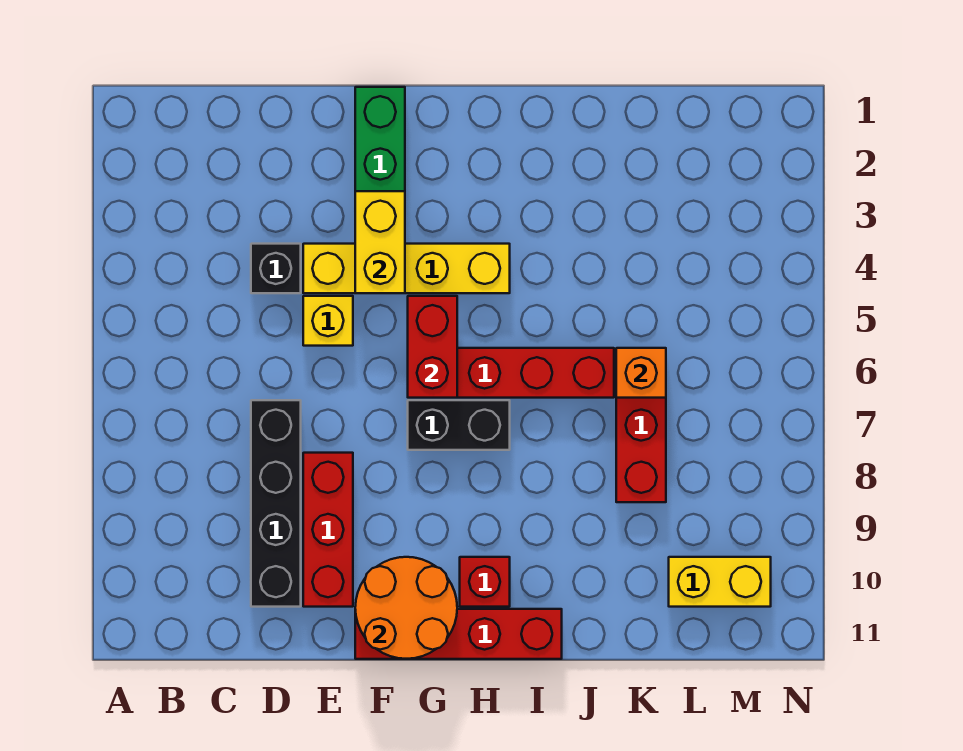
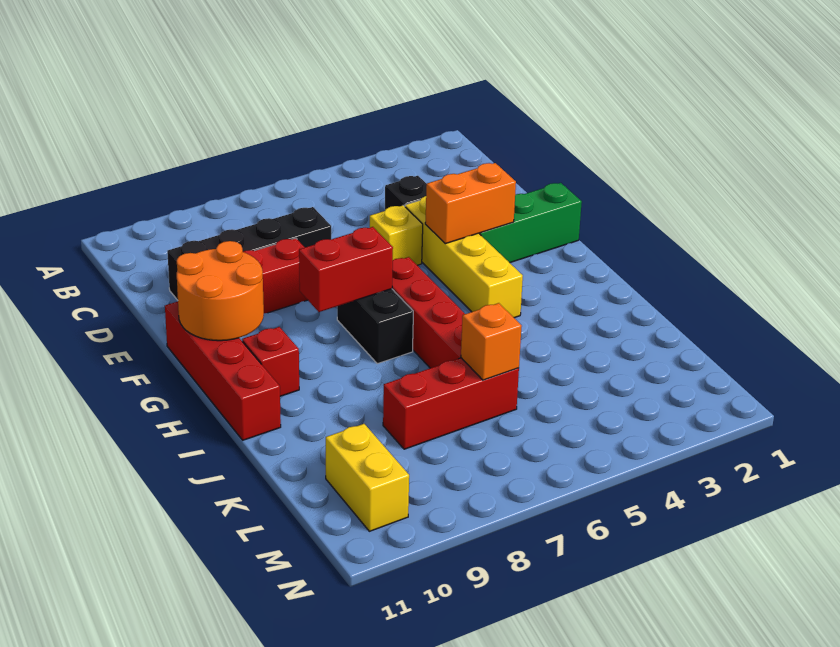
yellow brick F3:F4 level 2 -> orange brick F3:F4 level 2
red brick G5:G6 level 2 -> red brick G7:G8 level 2

